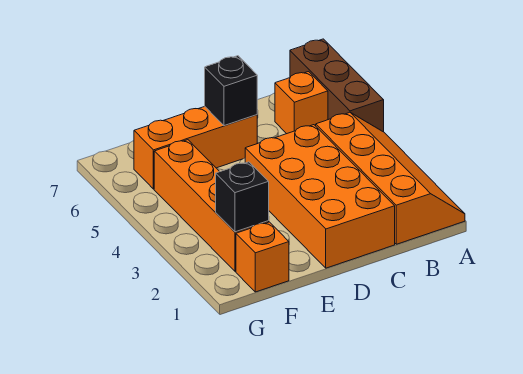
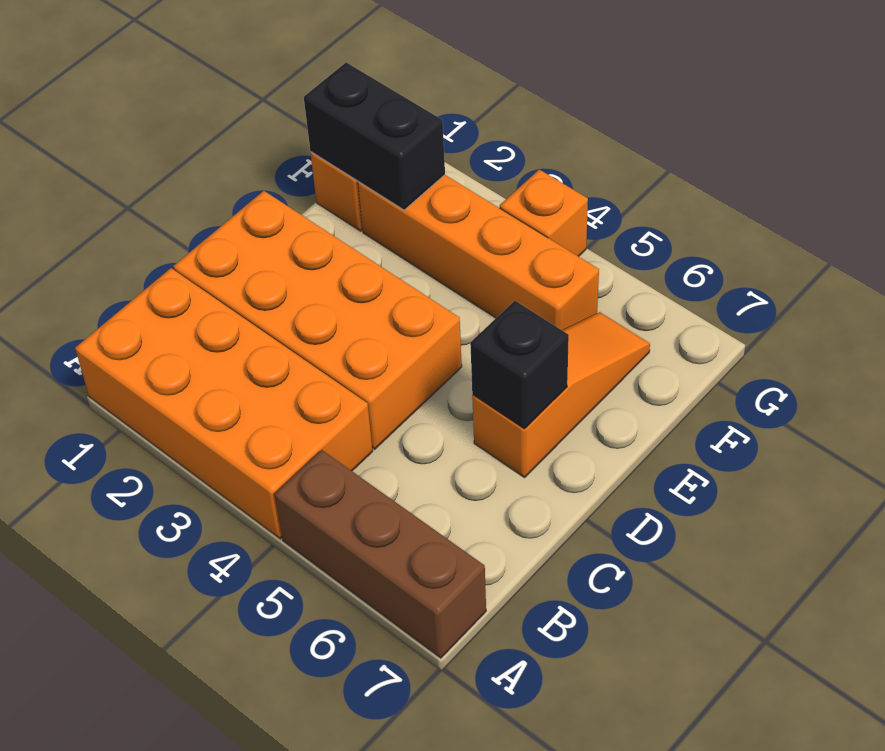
orange slope A1:B4 level 1 top B -> orange brick A1:B4 level 1
orange brick B6 level 1 -> orange brick G4 level 1
orange brick D6:F6 level 1 -> orange slope D6:F6 level 1 top D
black brick F2 level 2 -> black brick F1:F2 level 2

